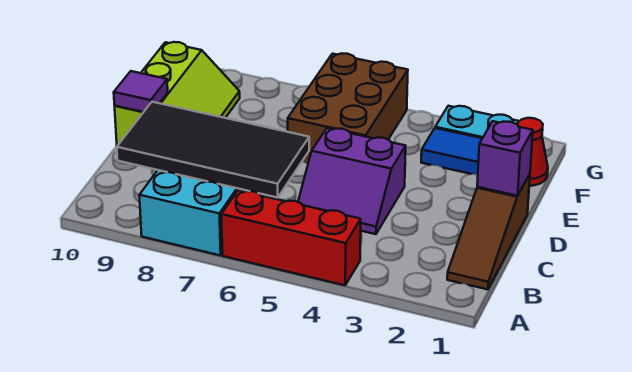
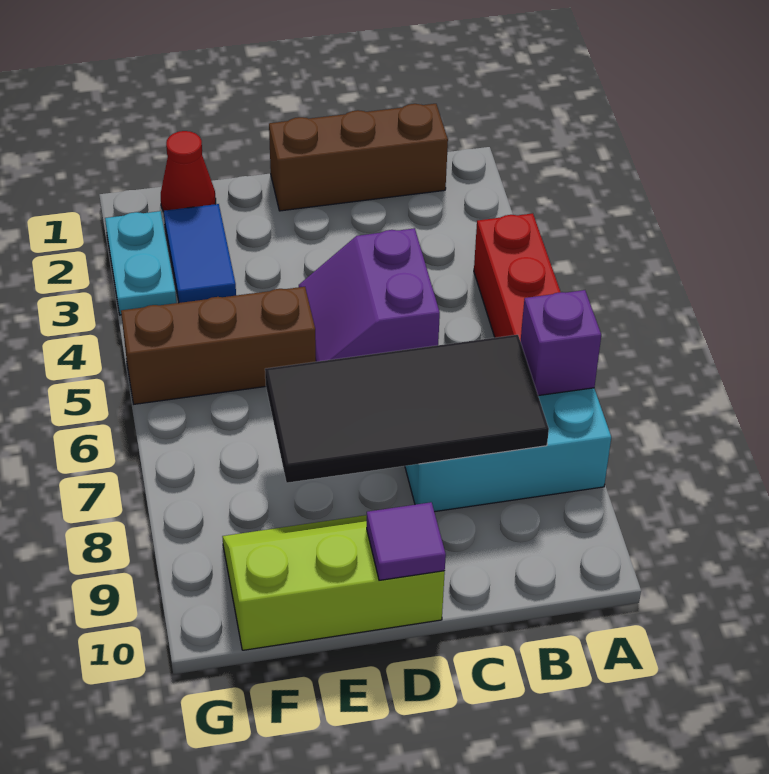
brown slope B1:D1 level 1 top D -> brown brick B1:D1 level 1
black tile B6:C9 level 2 -> black tile B7:E8 level 2
purple slope C4:D5 level 1 top D -> purple slope C4:D5 level 1 top C
purple brick D1 level 2 -> purple brick A7 level 2
brown brick E5:G6 level 1 -> brown brick E5:G5 level 1

